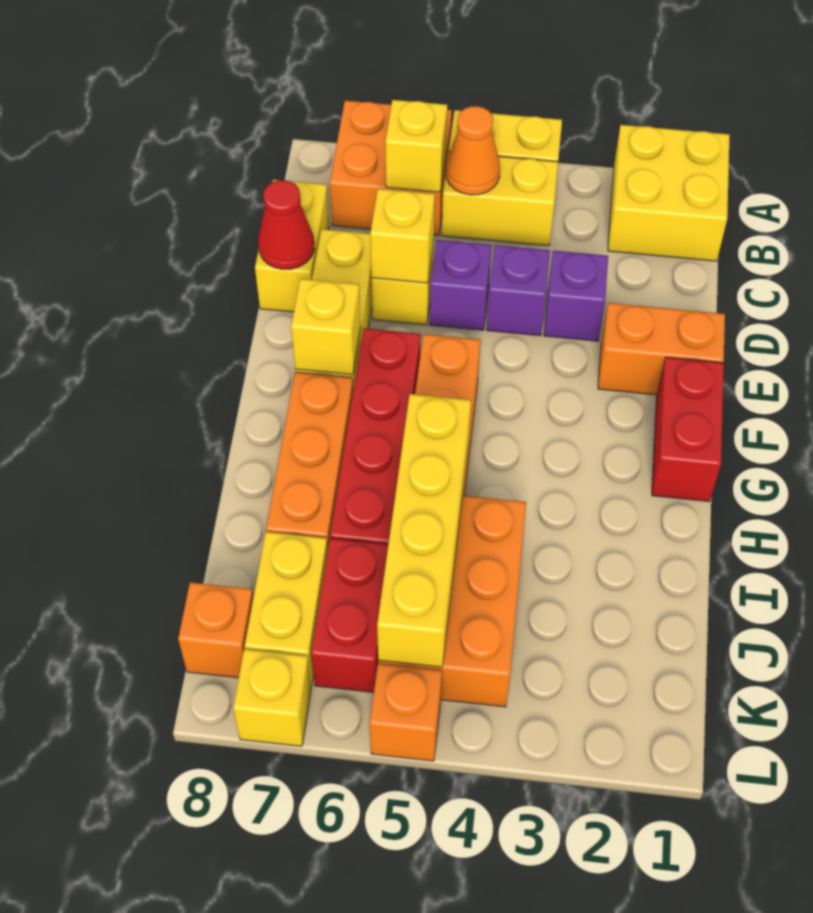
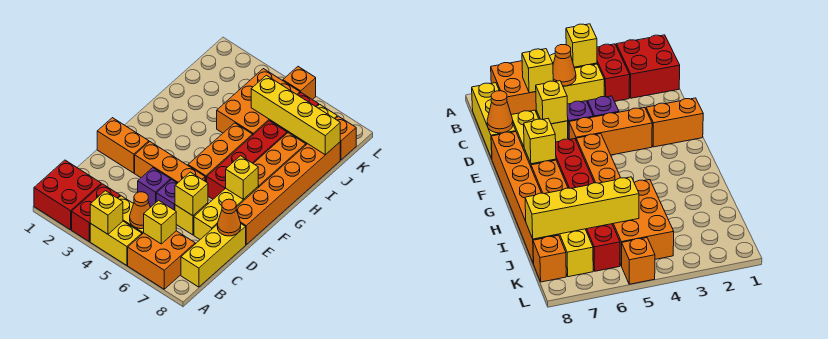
yellow brick A1:B2 level 1 -> red brick A1:B2 level 1
yellow brick C8:D8 level 1 -> yellow brick B8:D8 level 1
purple brick D3 level 1 -> none
red cone D8 level 2 -> orange cone D8 level 2
none -> orange brick E3:E5 level 1
none -> orange brick E8:J8 level 1
red brick F1:G1 level 1 -> red brick A3:B3 level 1
yellow brick H5:K5 level 2 -> yellow brick J5:J8 level 2
yellow brick L7 level 1 -> yellow brick A4 level 2

